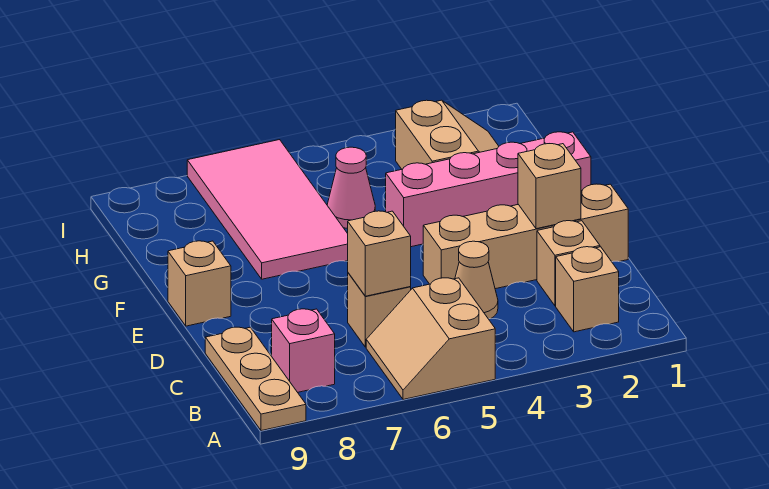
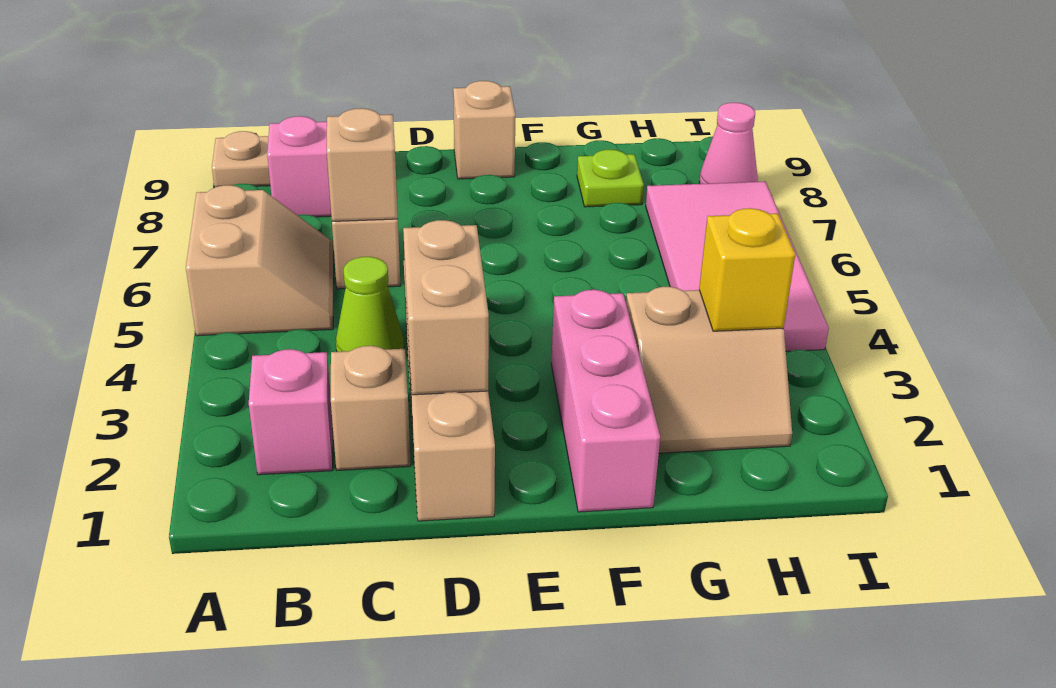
tan slope A5:B6 level 1 top 5 -> tan slope A5:B6 level 1 top A
tan brick B2 level 1 -> pink brick B2 level 1
tan cone C4 level 1 -> lime cone C4 level 1
tan brick D2 level 2 -> tan brick D2:D3 level 2
pink brick F1:F4 level 1 -> pink brick F1:F3 level 1
pink tile F6:I7 level 1 -> pink tile H4:I7 level 1
pink cone G5 level 1 -> pink cone I8 level 1
none -> lime plate G8 level 1
none -> yellow brick H3 level 2

